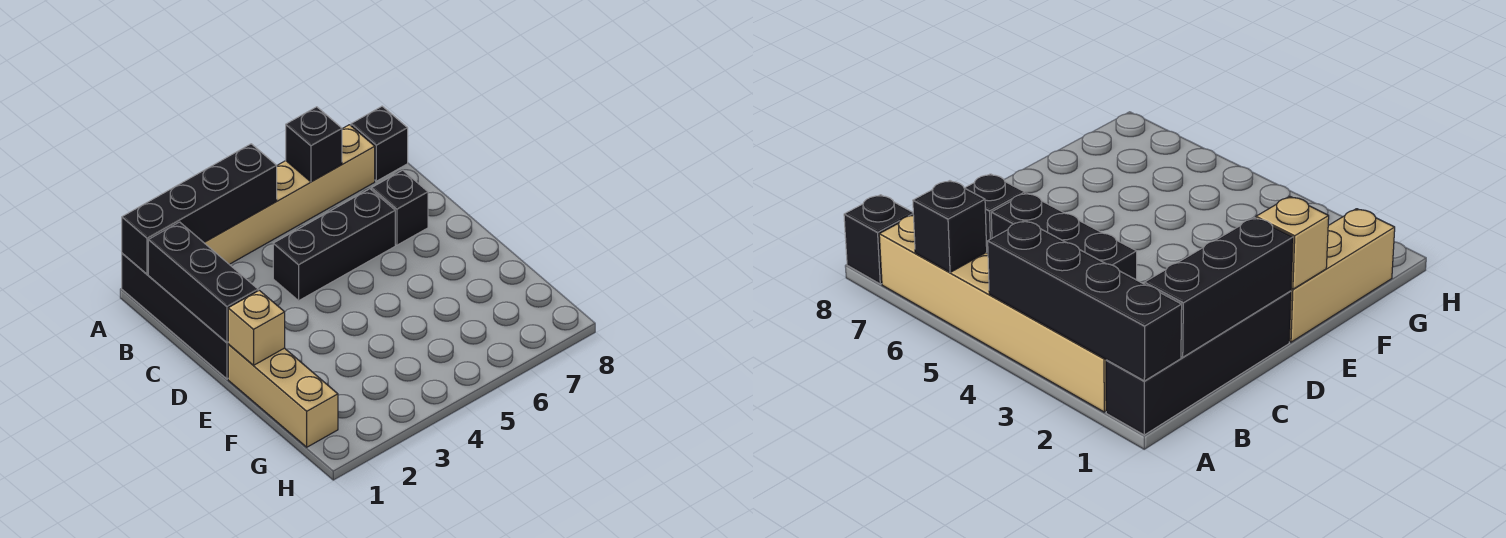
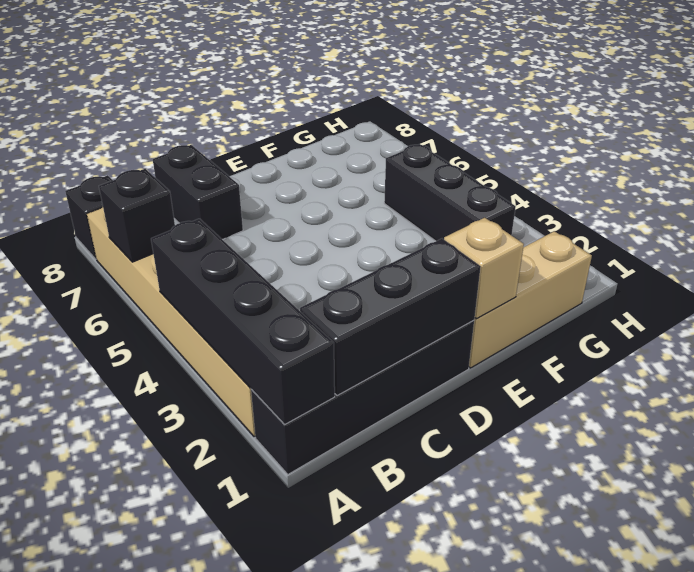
black brick C4:C6 level 1 -> black brick G3:G5 level 1
black brick C7 level 1 -> black brick C7:C8 level 1

